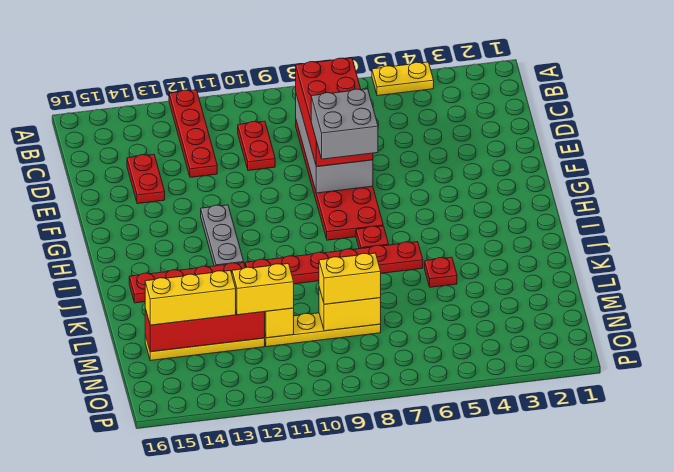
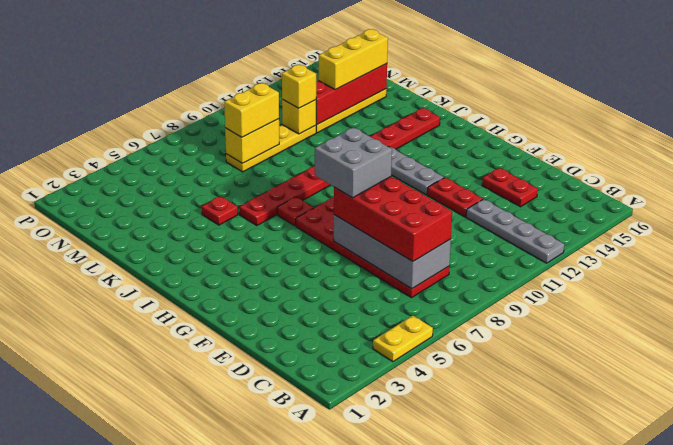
red plate A12:D12 level 1 -> grey plate A12:D12 level 1
red plate C10:D10 level 1 -> red plate E12:F12 level 1
yellow brick M11:M12 level 3 -> yellow brick M11 level 3

